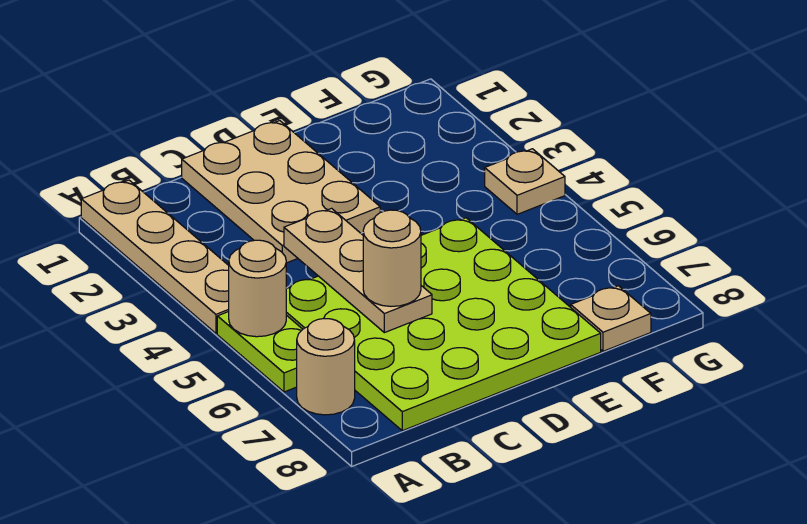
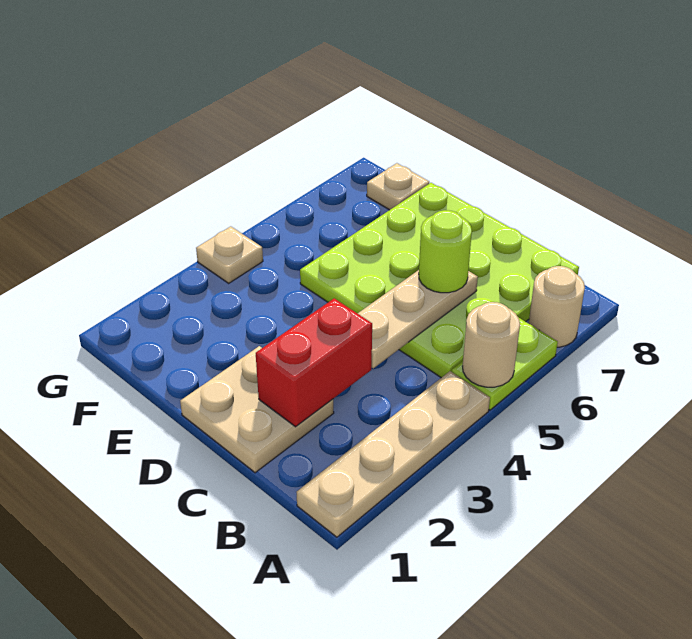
tan plate C1:D3 level 1 -> tan plate C1:D2 level 1
none -> red brick C2:C3 level 2
tan round brick C6 level 3 -> lime round brick C6 level 3

